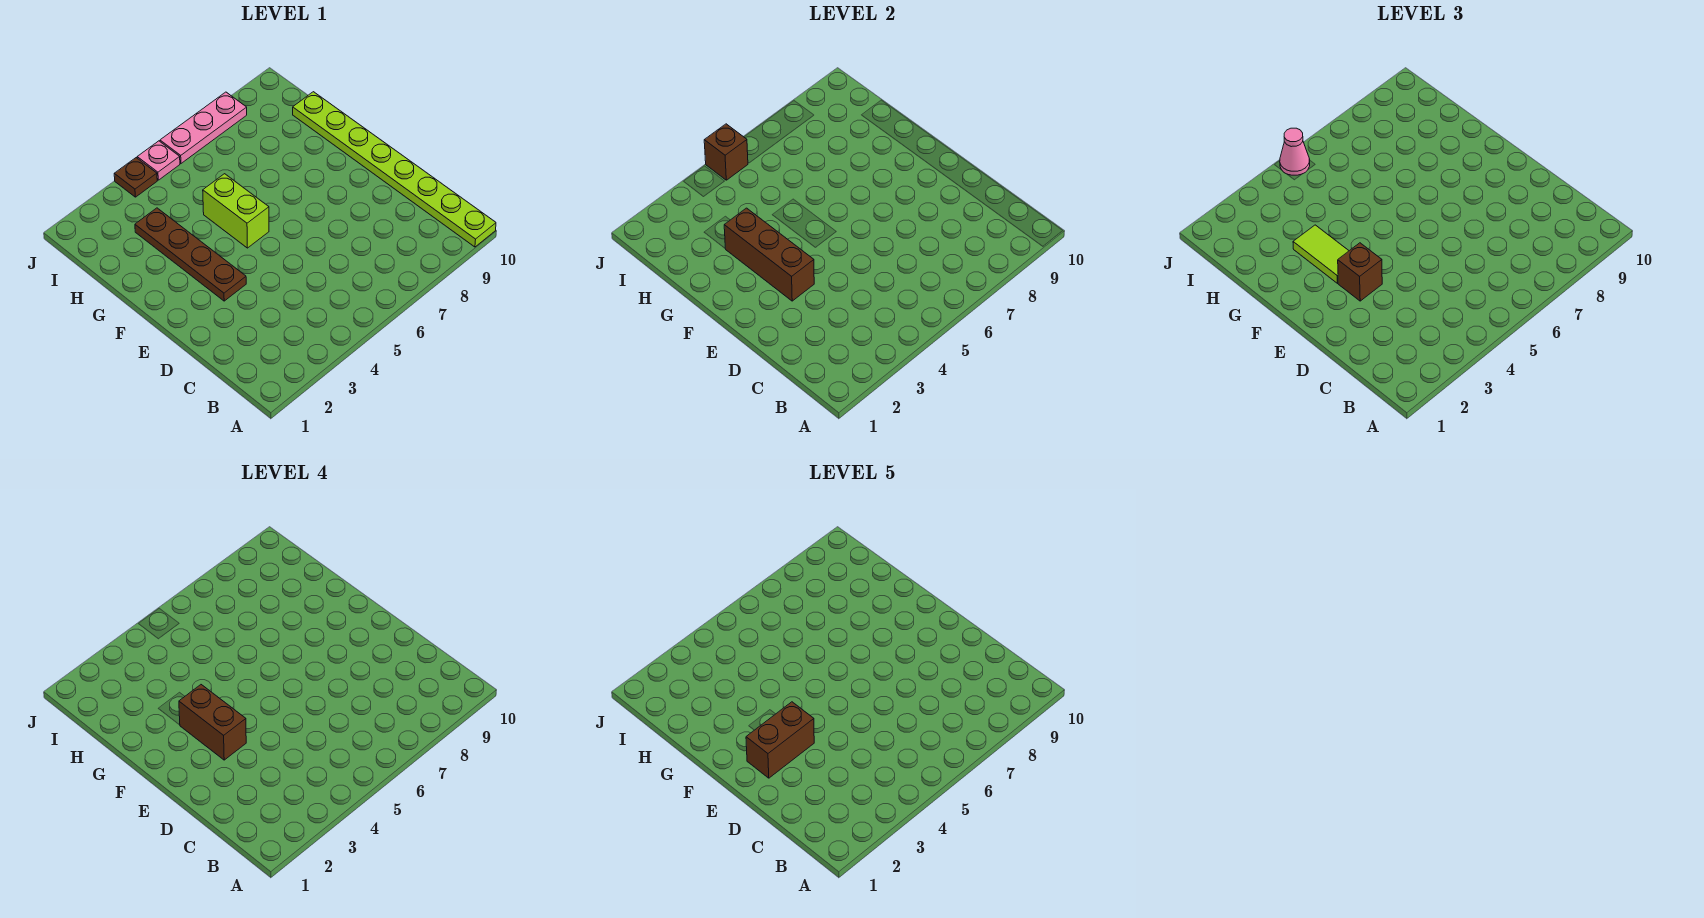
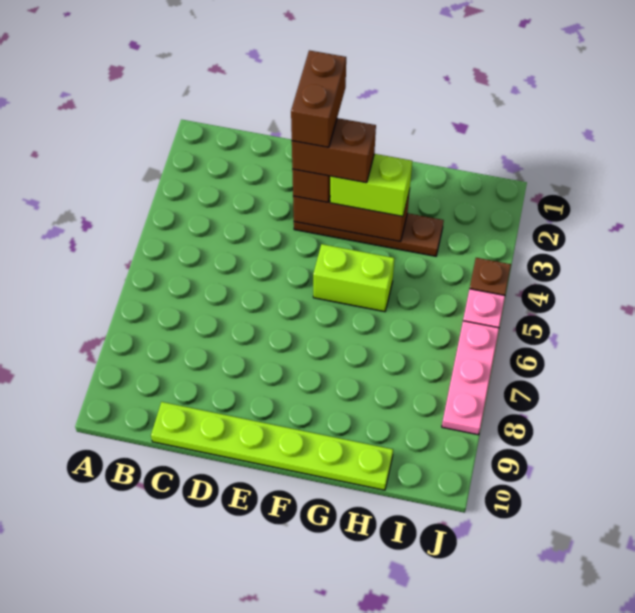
lime plate A10:H10 level 1 -> lime plate C10:H10 level 1
lime tile F3:G3 level 3 -> lime brick F3:G3 level 3
brown brick J5 level 2 -> none
pink cone J5 level 3 -> none

